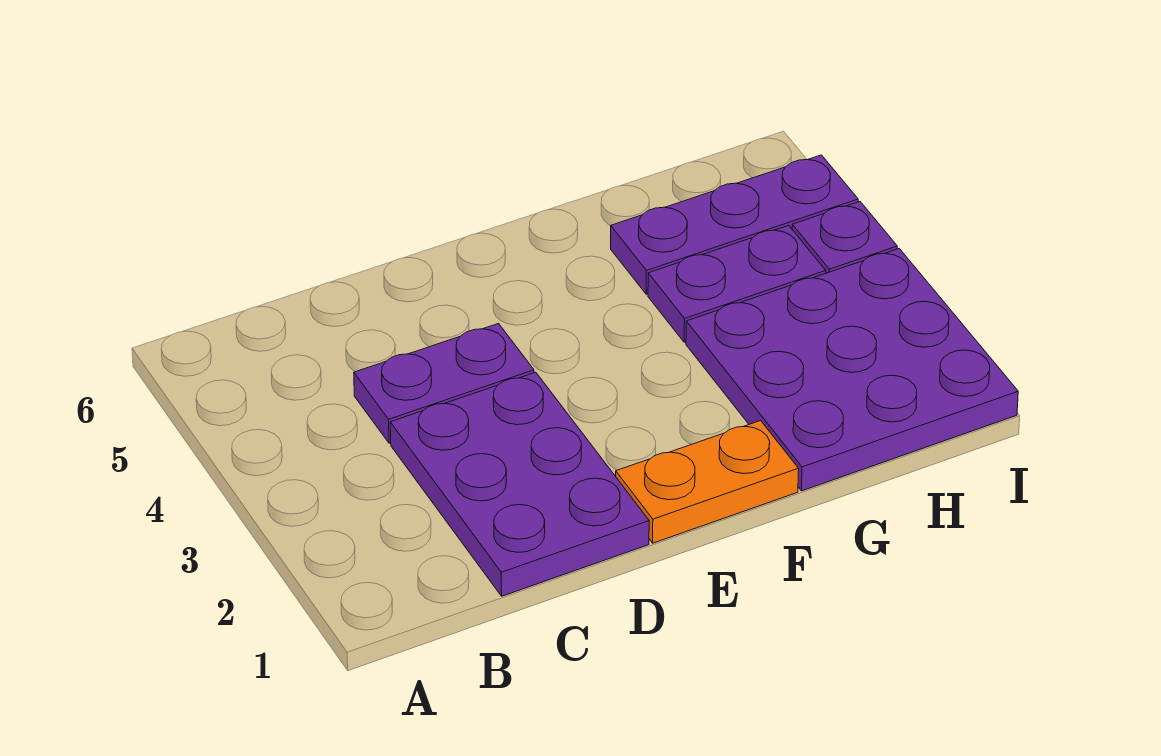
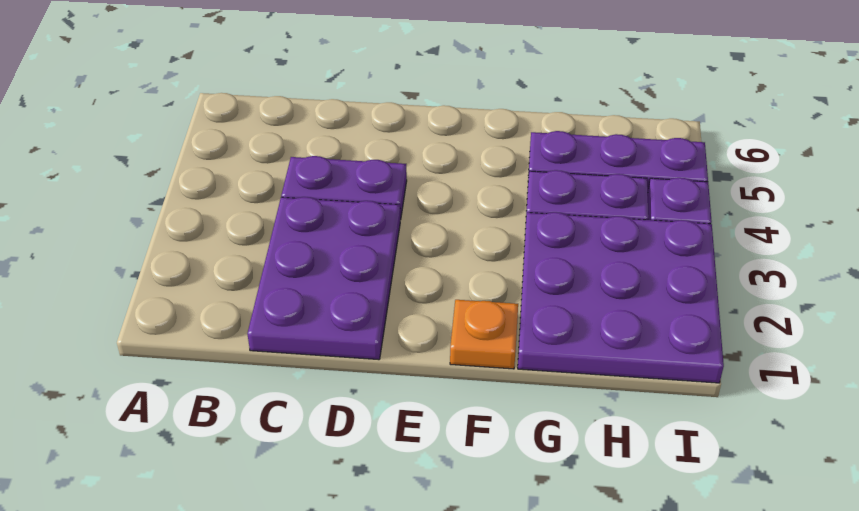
orange plate E1:F1 level 1 -> orange plate F1 level 1

